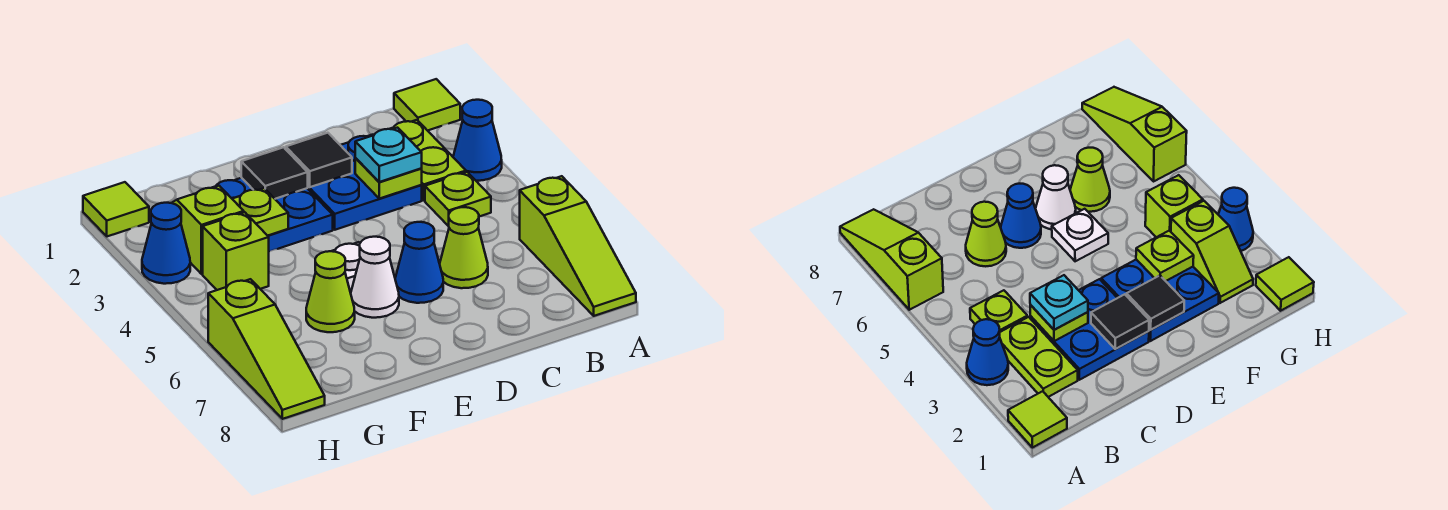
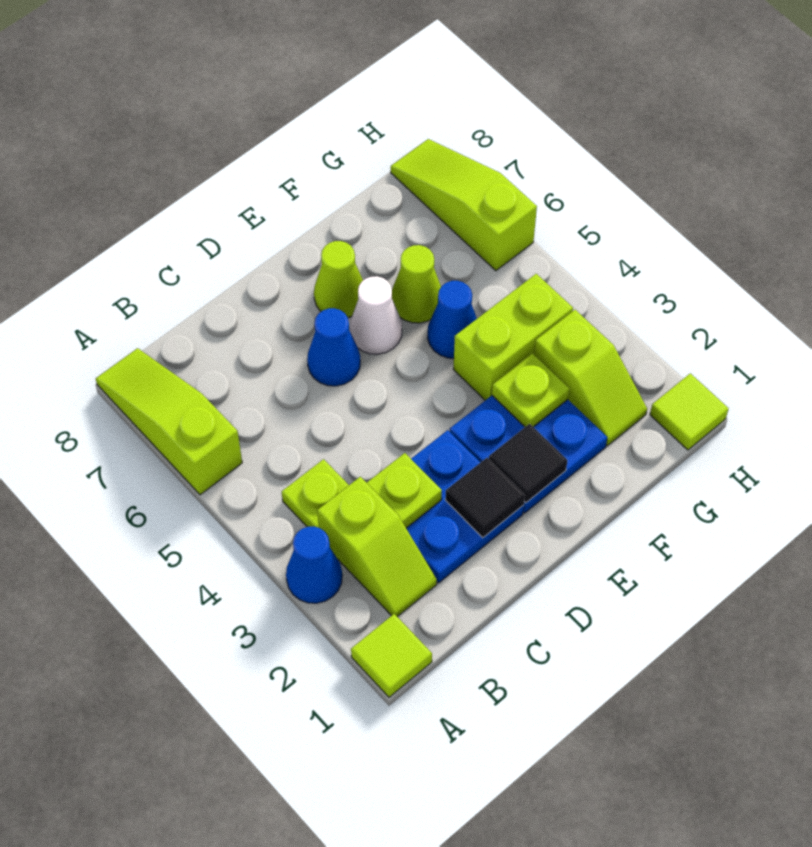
lime plate B2:B3 level 1 -> lime slope B2:B3 level 1 top 3
cyan plate C3 level 3 -> none
lime cone C6 level 1 -> lime cone E7 level 1
white plate E5 level 1 -> none
lime brick G4 level 1 -> lime brick F4:G4 level 1
blue cone H3 level 1 -> blue cone F5 level 1

